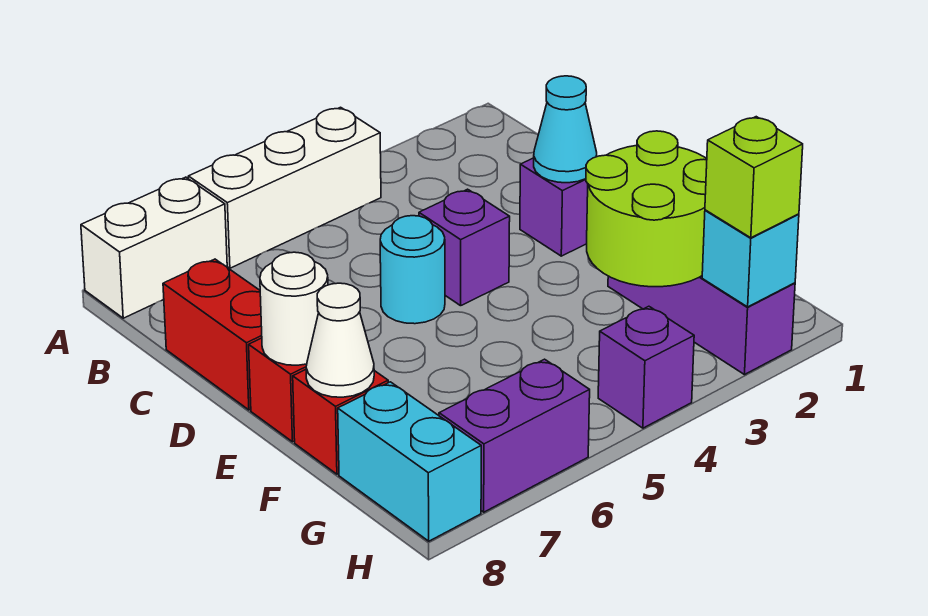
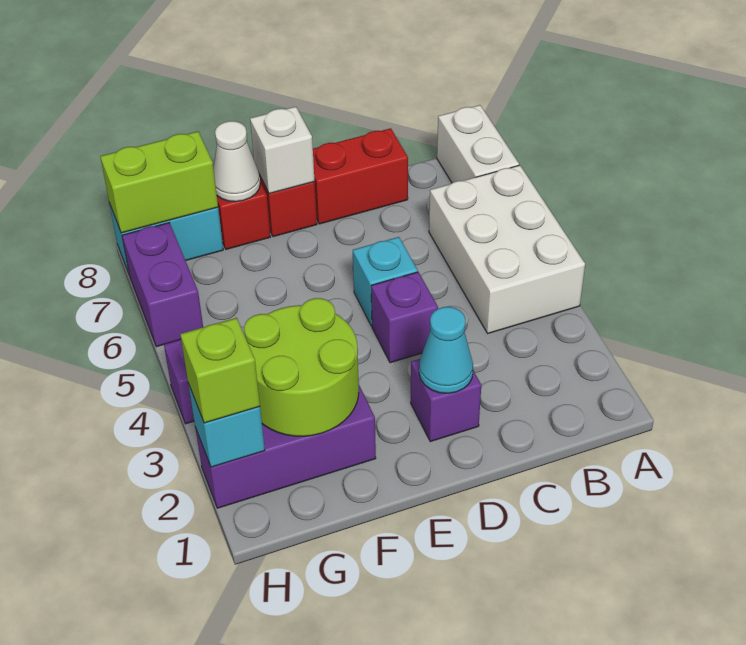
white brick A4:A6 level 1 -> white brick A4:B6 level 1
cyan round brick D5 level 1 -> cyan brick D5 level 1
white round brick E8 level 2 -> white brick E8 level 2
none -> lime brick G8:H8 level 2

